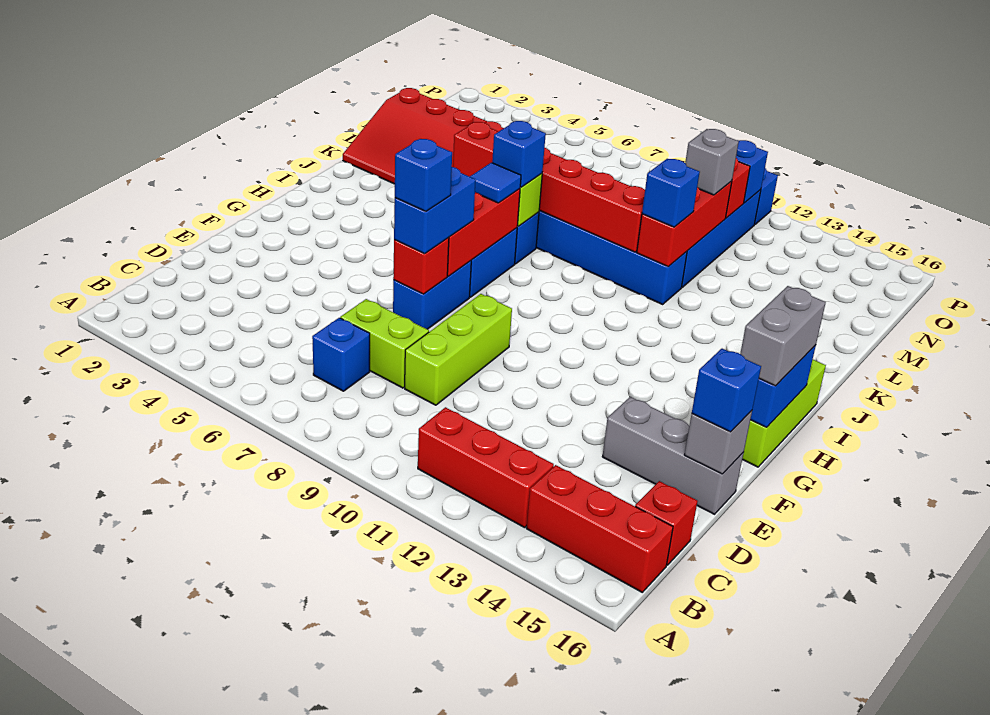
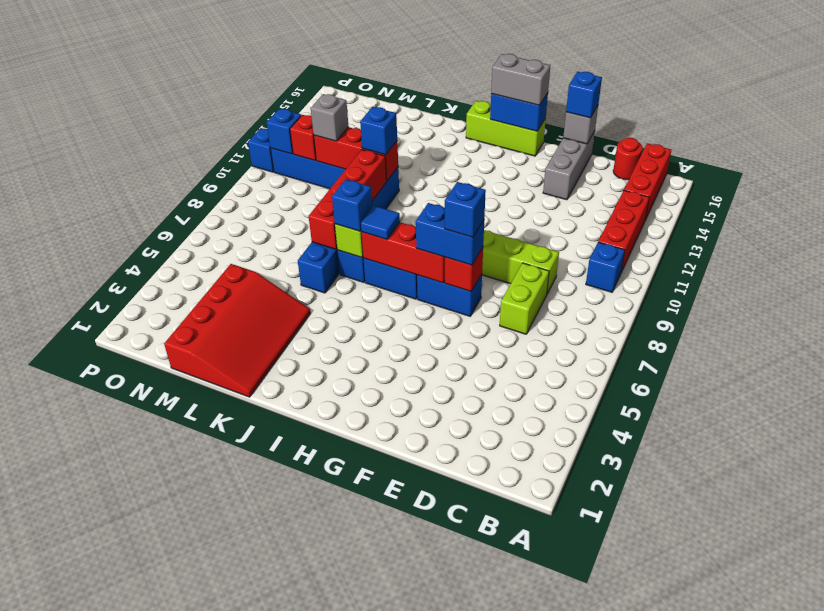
blue brick C7 level 1 -> blue brick B10 level 1
red brick C16 level 1 -> red round brick C16 level 1
red brick K5:K10 level 2 -> red brick K7:K10 level 2

